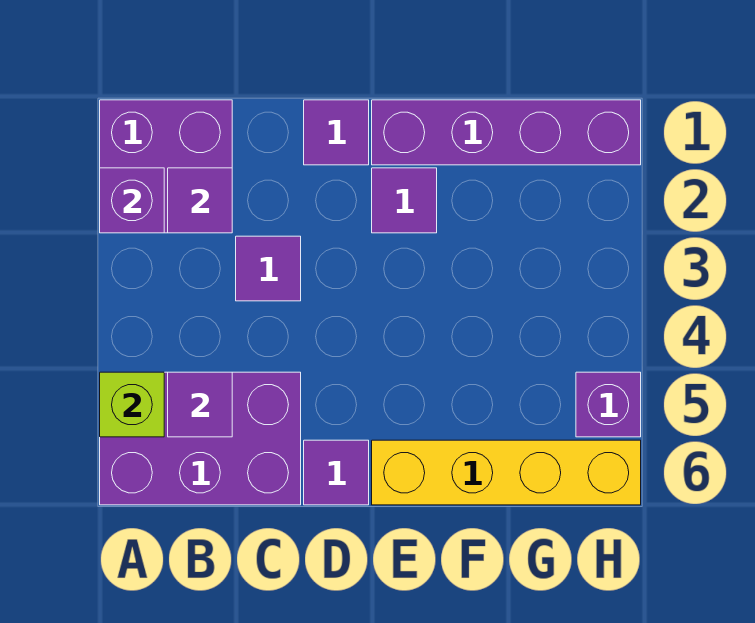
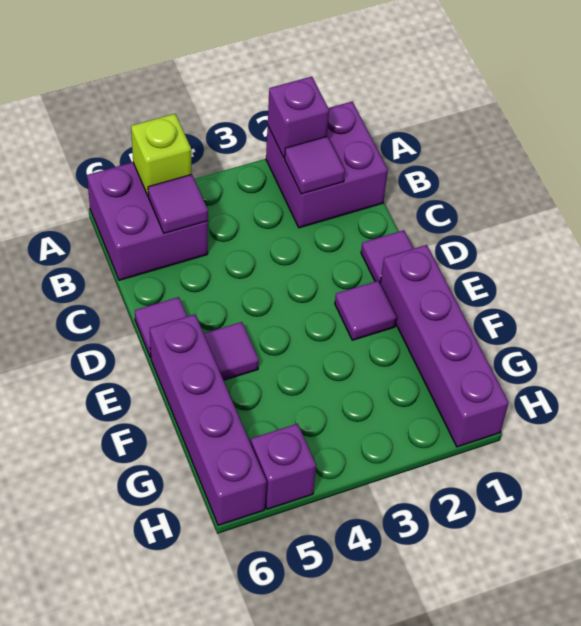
purple brick A5:C6 level 1 -> purple brick A5:B6 level 1
purple tile C3 level 1 -> purple tile E5 level 1
yellow brick E6:H6 level 1 -> purple brick E6:H6 level 1

